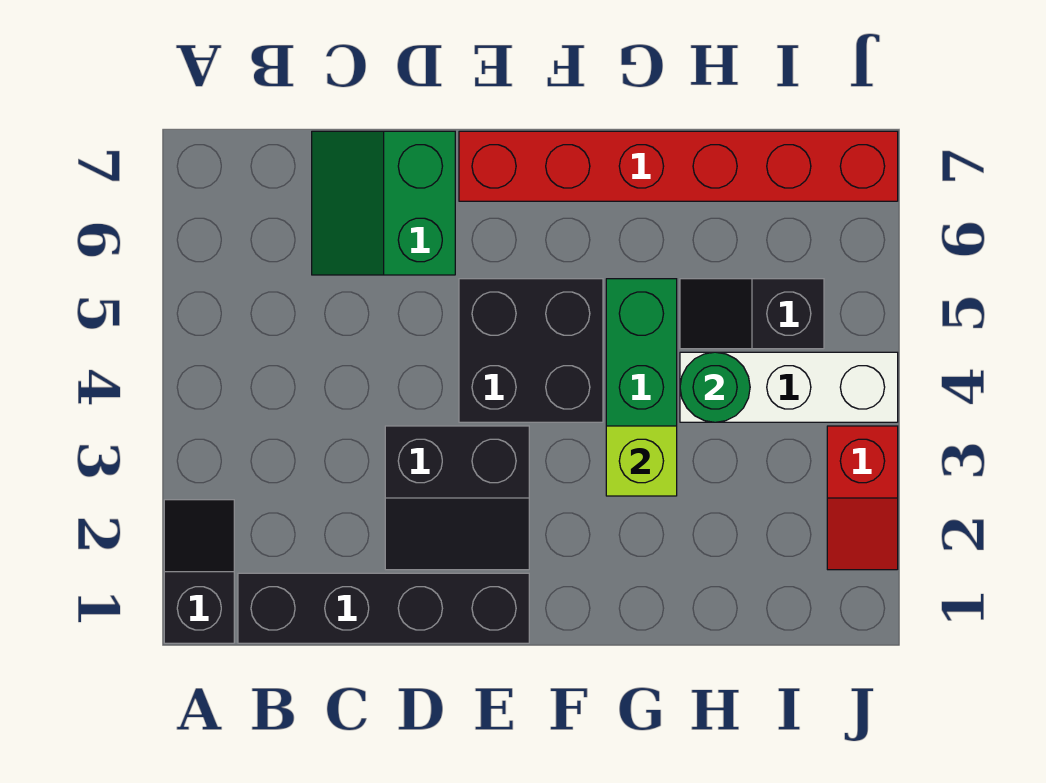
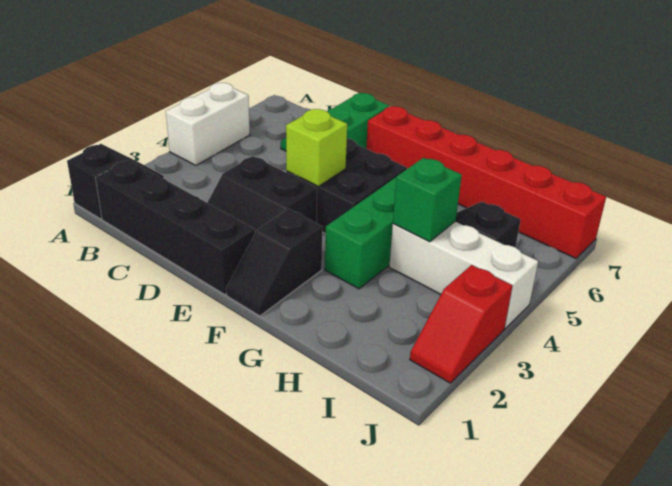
none -> white brick A4:A5 level 1
none -> black slope F1:F2 level 1 top 2
lime brick G3 level 2 -> lime brick E4 level 2
green round brick H4 level 2 -> green brick H4 level 2

